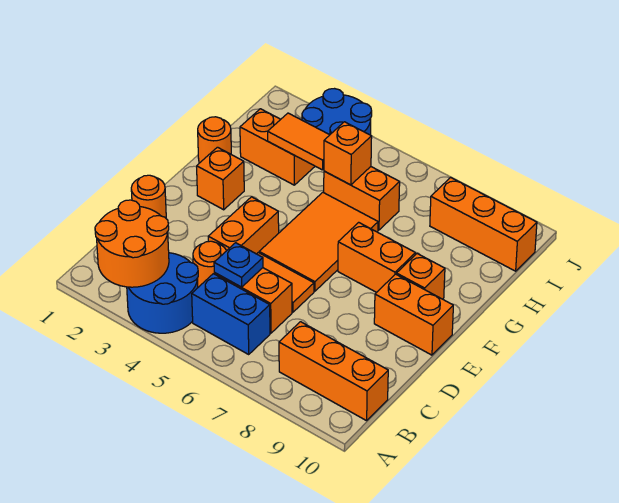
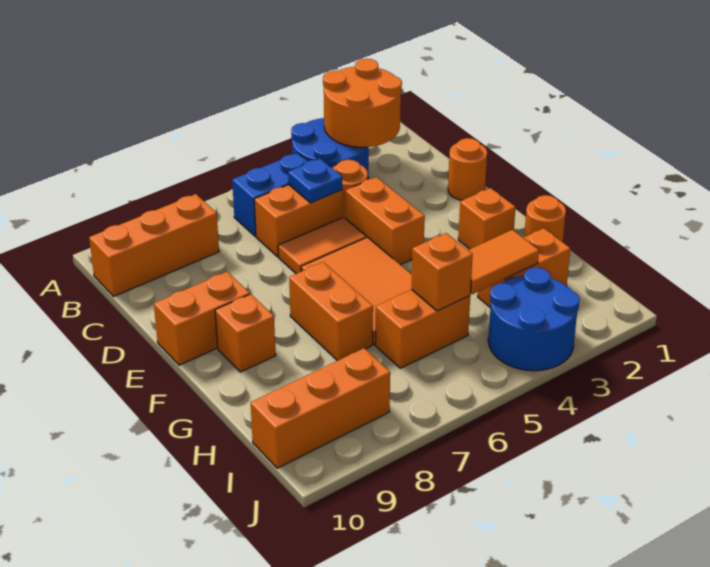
orange brick F7:F8 level 1 -> orange brick F7:G7 level 1

